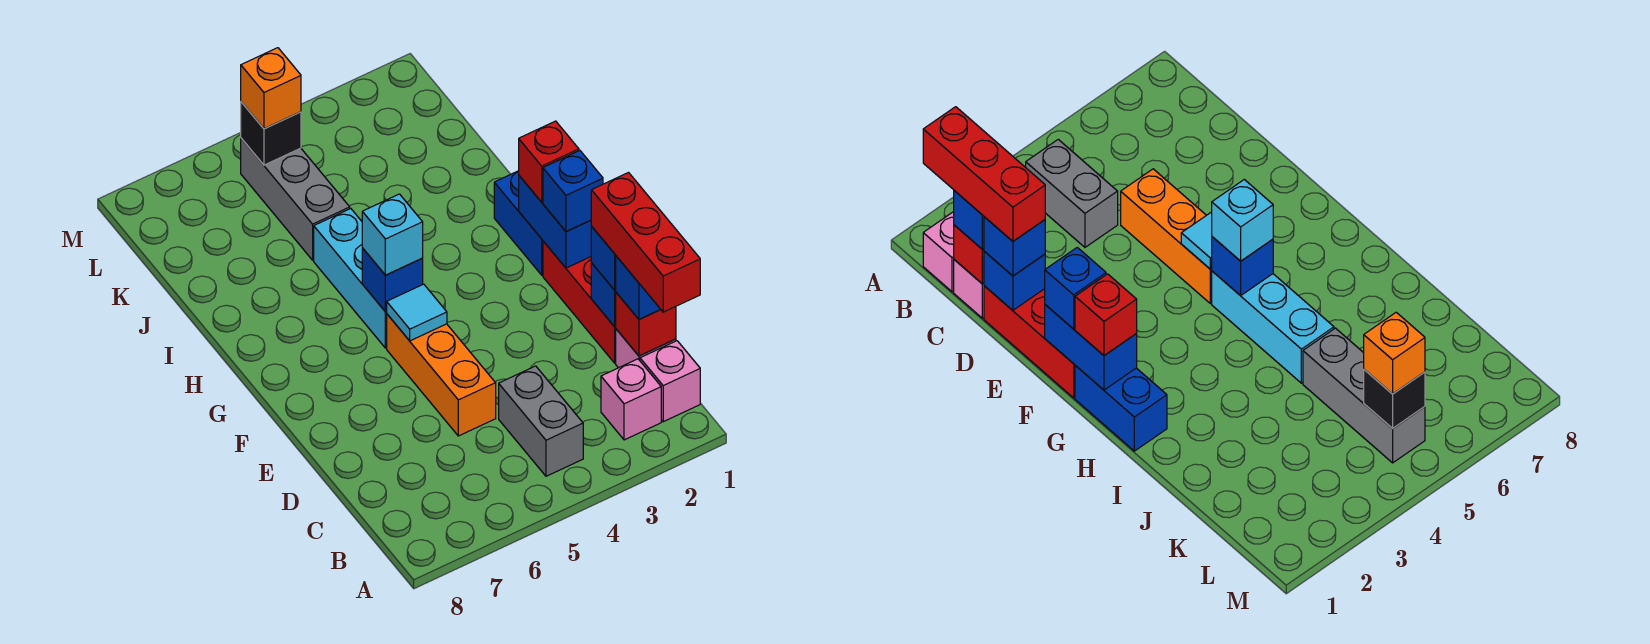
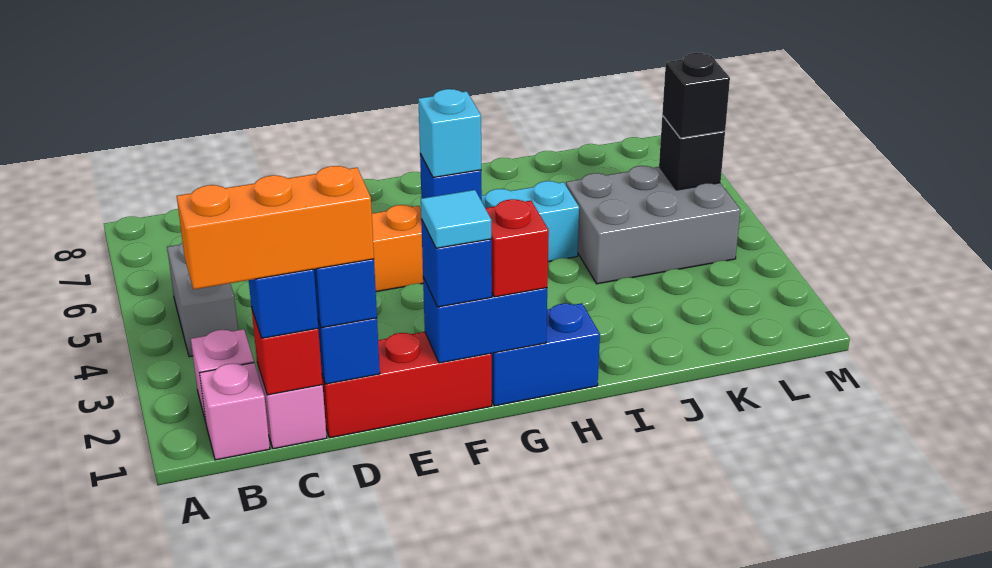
red brick B1:D1 level 4 -> orange brick B1:D1 level 4
grey brick B4:C4 level 1 -> grey brick B4:B5 level 1
cyan tile F5 level 2 -> cyan tile F1 level 4
grey brick J5:L5 level 1 -> grey brick J4:L5 level 1
orange brick L5 level 3 -> black brick L5 level 3

